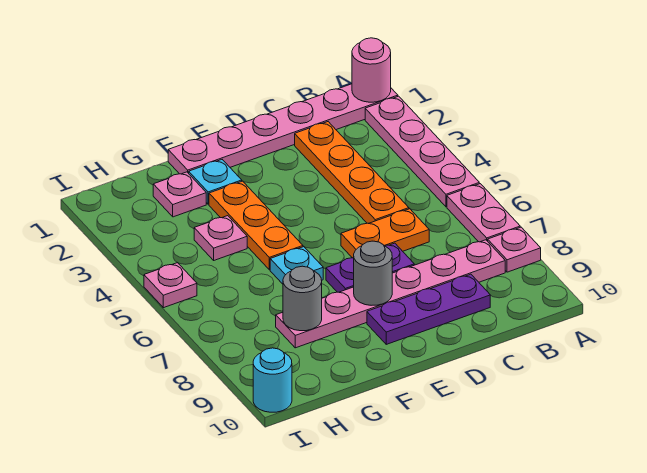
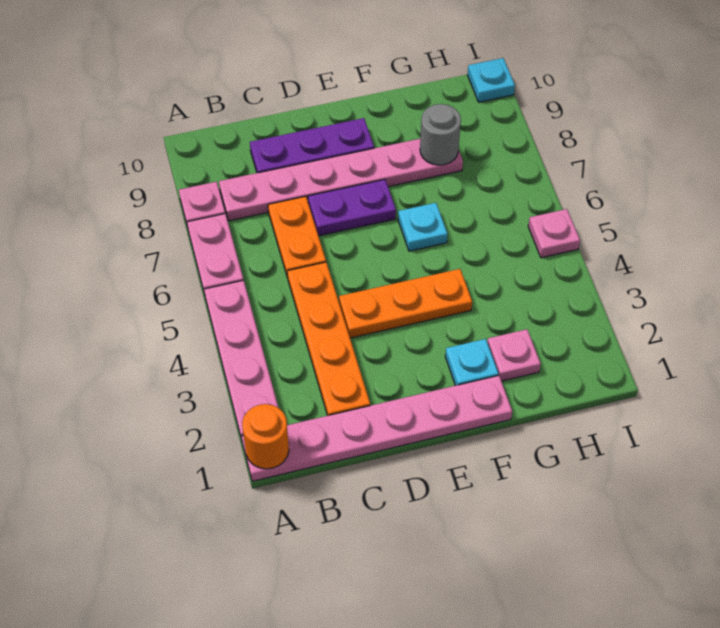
pink round brick A1 level 2 -> orange round brick A1 level 2
orange plate C6:D6 level 1 -> orange plate C6:C7 level 1
grey round brick E8 level 2 -> none
orange plate F3:F5 level 1 -> orange plate D4:F4 level 1
pink plate G4 level 1 -> none
cyan round brick I10 level 1 -> cyan plate I10 level 1

